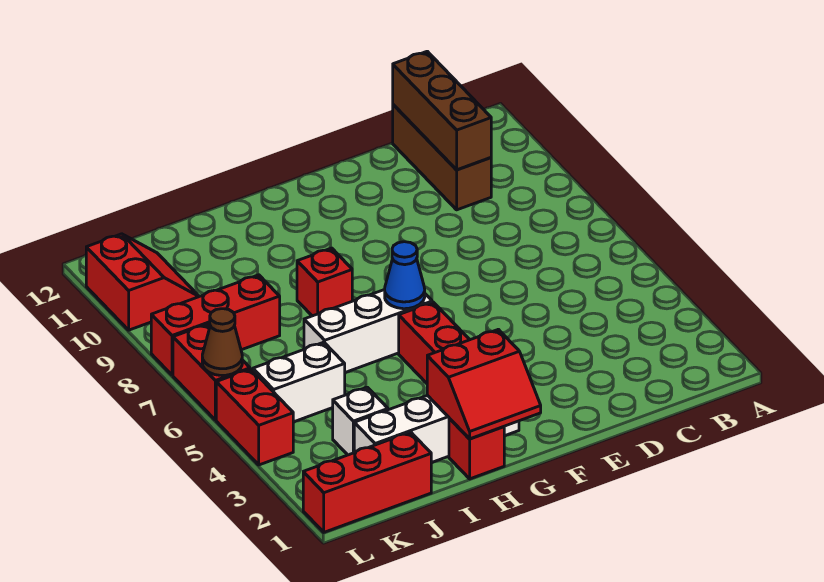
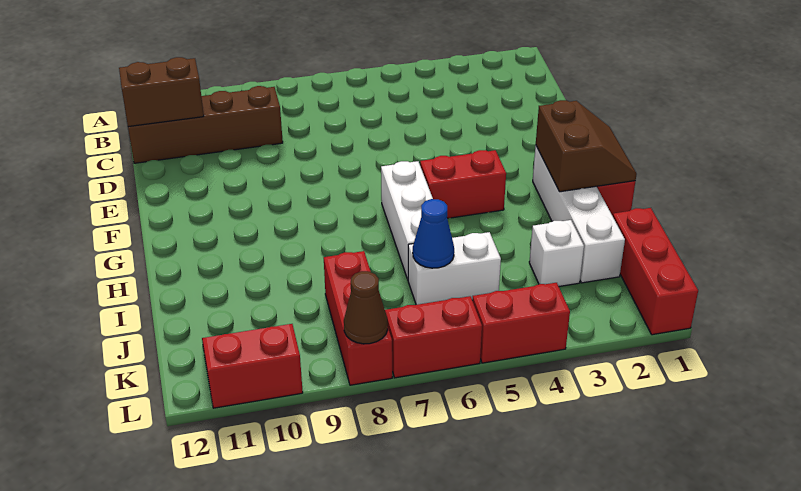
brown brick C10:C12 level 1 -> brown brick C9:C12 level 1
brown brick C10:C12 level 2 -> brown brick C11:C12 level 2
red slope G1:H2 level 2 top 2 -> brown slope G1:H2 level 2 top 2
blue cone G6 level 2 -> blue cone J6 level 2
red brick H8 level 1 -> none
white brick J5:K5 level 1 -> white brick J5:J6 level 1
brown cone L6 level 2 -> brown cone L8 level 2

